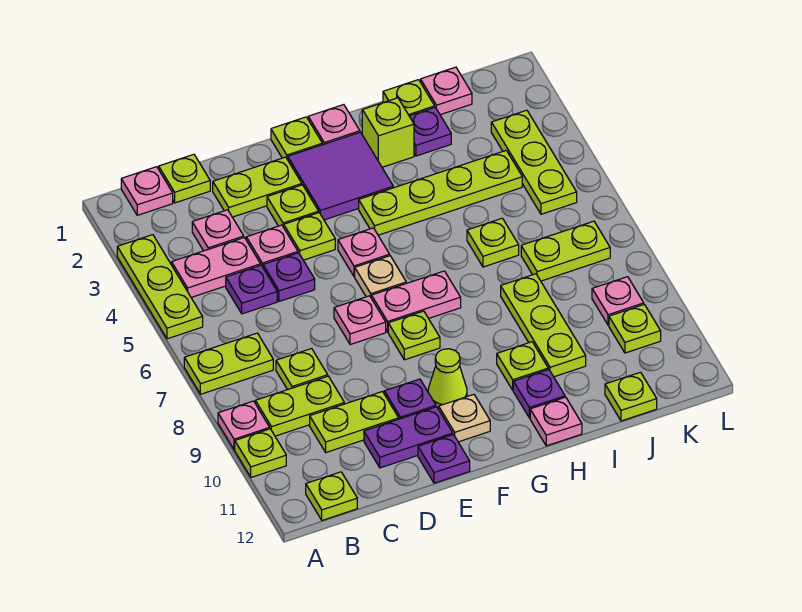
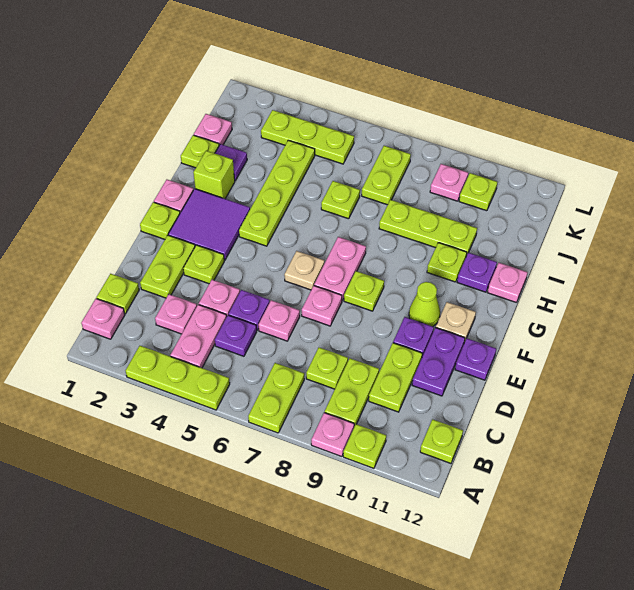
lime plate E4 level 1 -> none
pink plate F5 level 1 -> pink plate D6 level 1
lime plate J12 level 1 -> none

